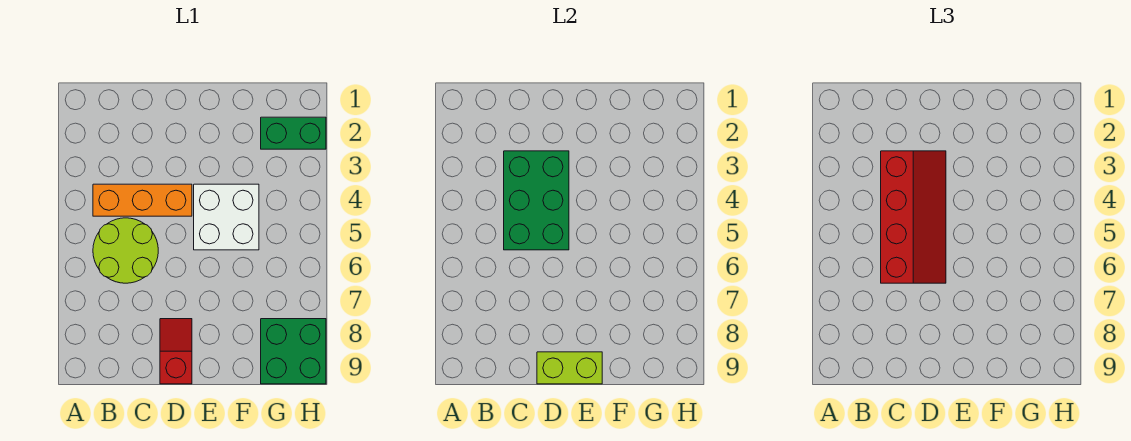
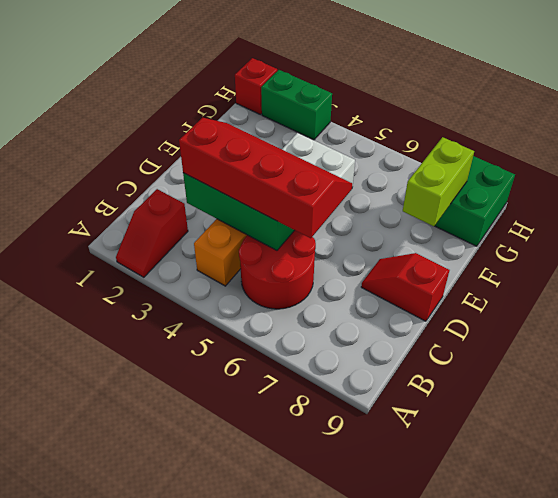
none -> red slope A2:B2 level 1 top B
lime round brick B5:C6 level 1 -> red round brick B5:C6 level 1
lime brick D9:E9 level 2 -> lime brick F8:G8 level 2
green brick G2:H2 level 1 -> green brick H2:H3 level 1
none -> red brick H1 level 1

